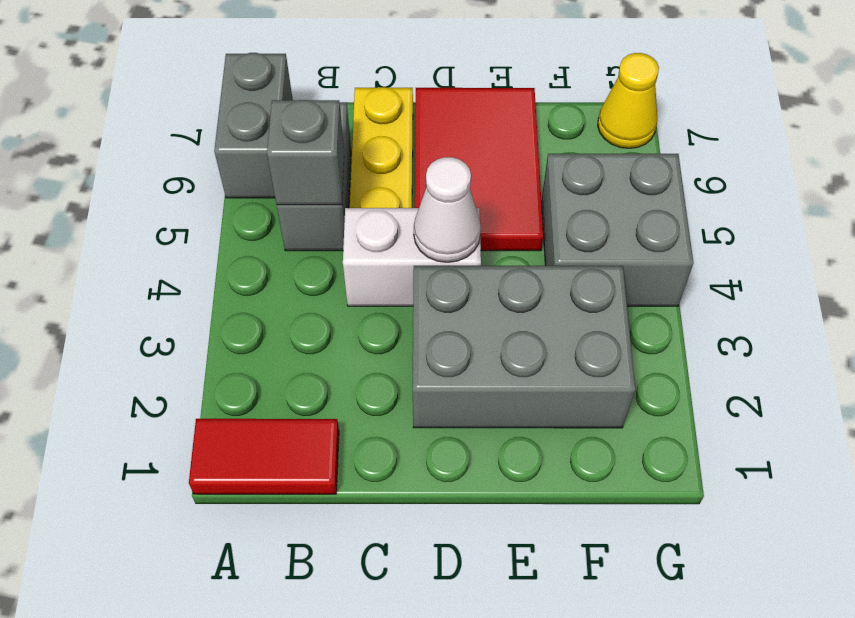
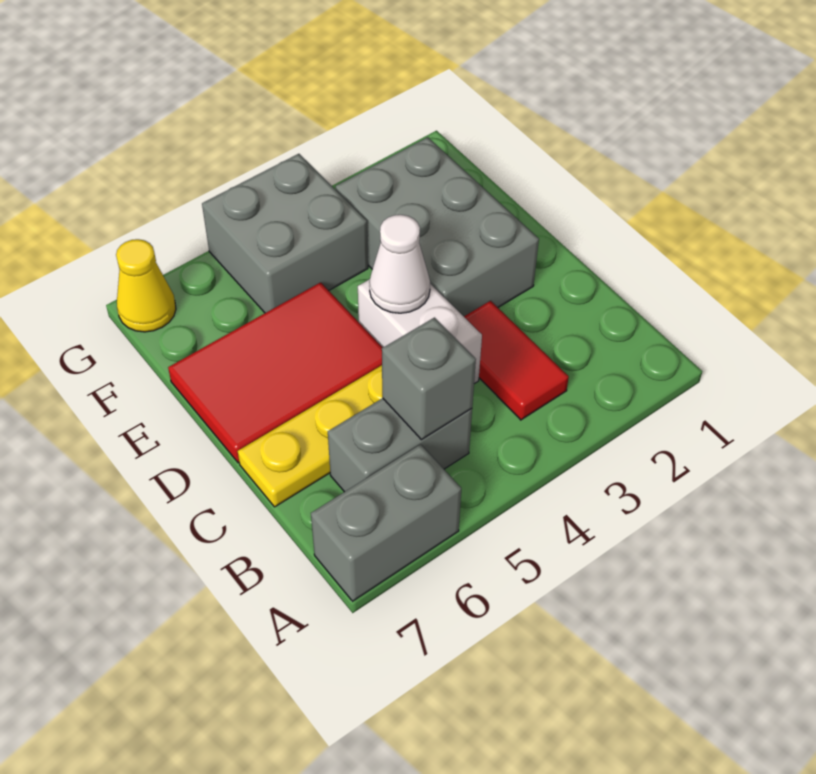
red tile A1:B1 level 1 -> red tile B3:C3 level 1

